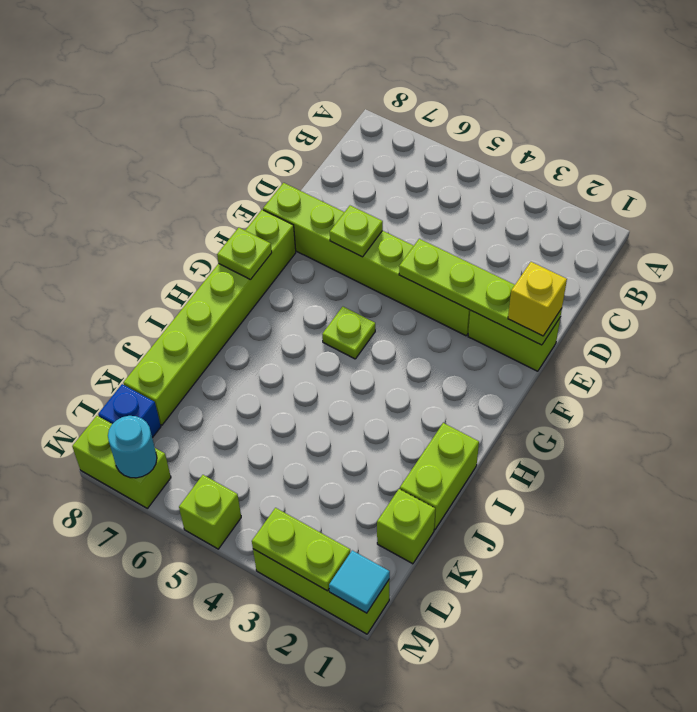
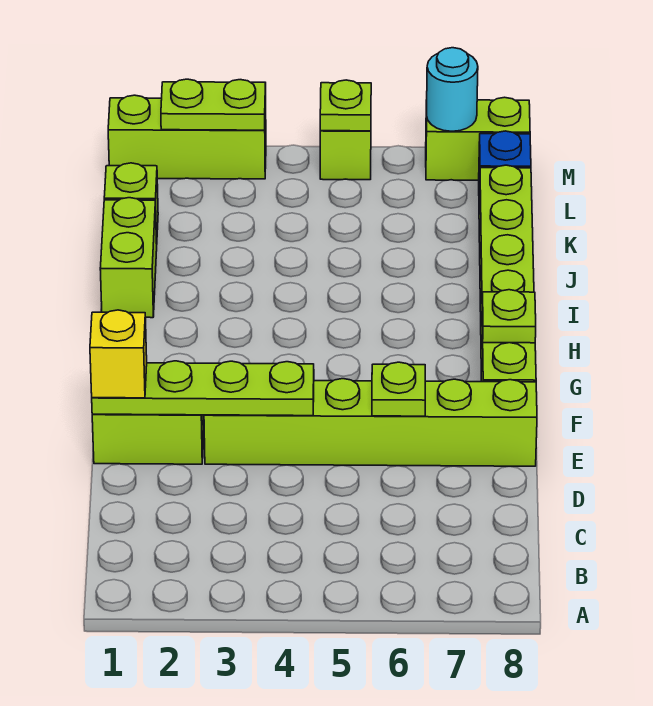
lime plate G5 level 1 -> lime plate M5 level 2
cyan tile M1 level 2 -> none

